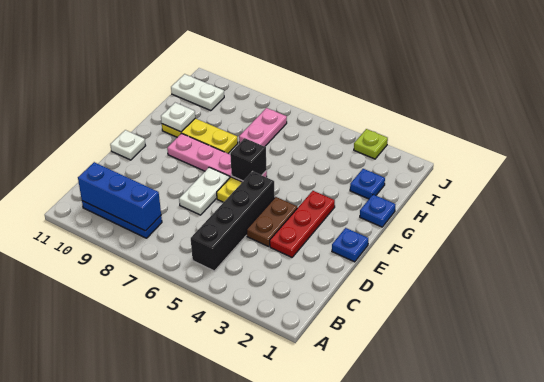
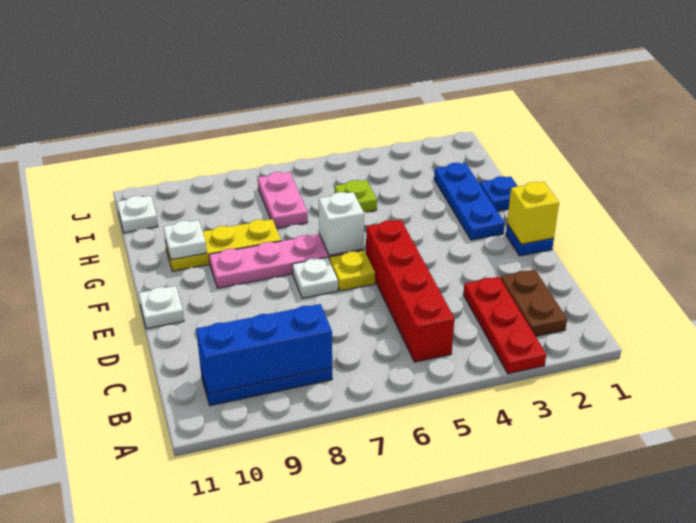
black brick B5:E5 level 1 -> red brick B5:E5 level 1
red plate D3:F3 level 1 -> red plate A3:C3 level 1
brown plate D4:E4 level 1 -> brown plate B2:C2 level 1
white plate D7:E7 level 1 -> white plate E7 level 1
none -> yellow brick E1 level 2
black brick F6 level 2 -> white brick F6 level 2
blue plate H2 level 1 -> blue plate F2:H2 level 1
white plate I10:I11 level 1 -> white plate I11 level 1
lime plate J3 level 1 -> lime plate H5 level 1

